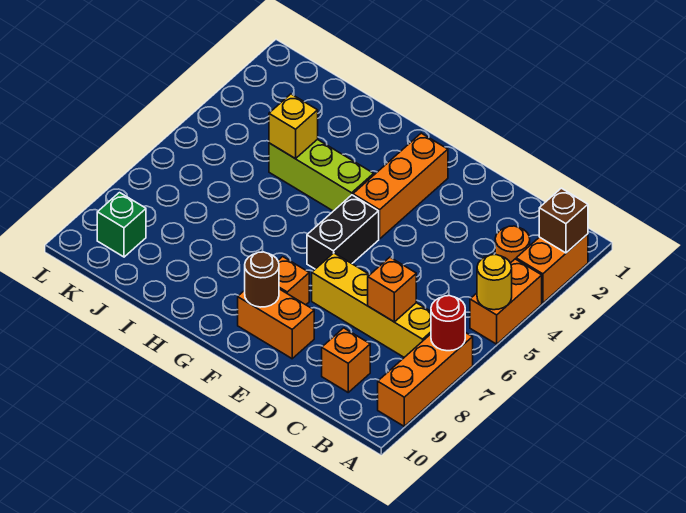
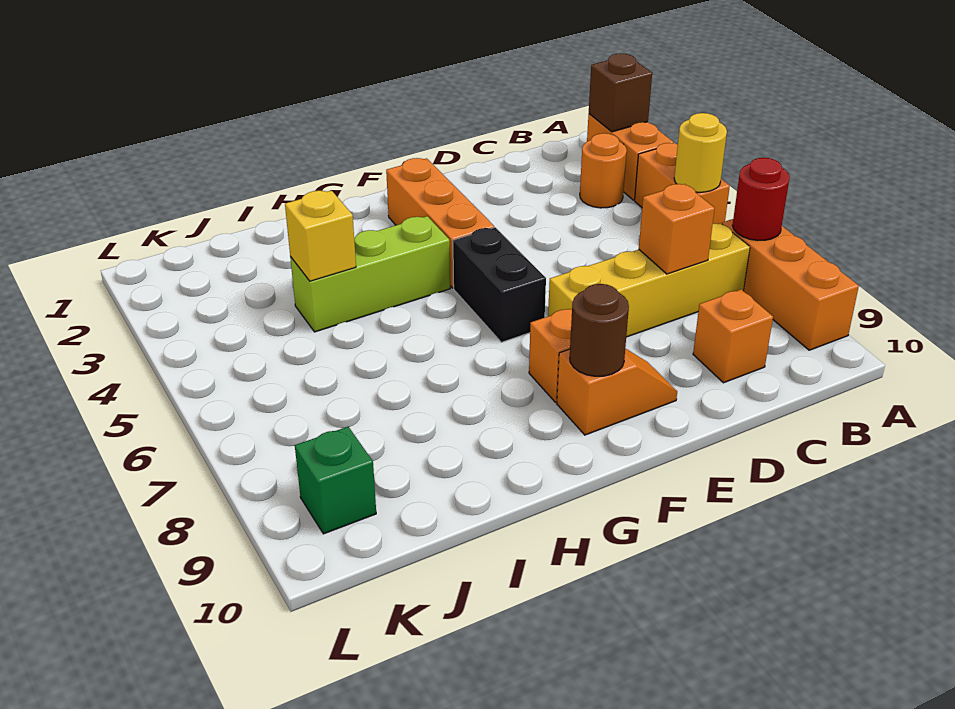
orange brick E9:F9 level 1 -> orange slope E9:F9 level 1 top F

